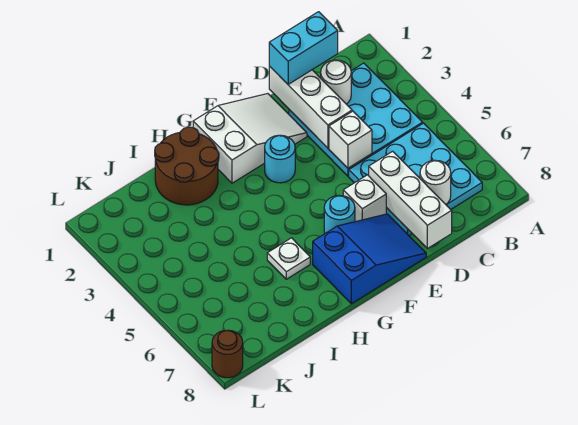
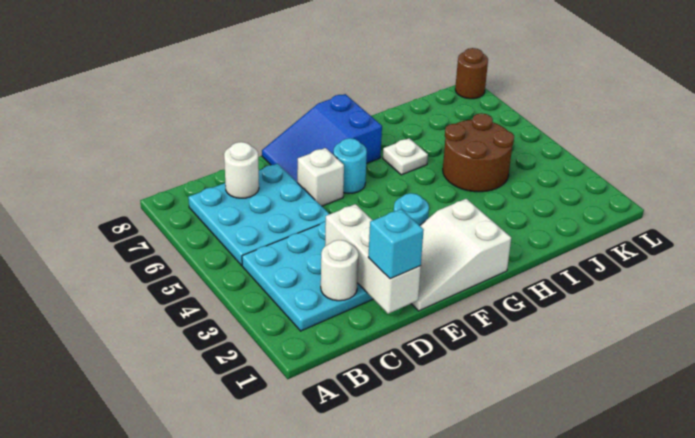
cyan brick C1:D1 level 3 -> cyan brick D1 level 3
white brick D4 level 2 -> none
white brick D6:D8 level 2 -> none
brown round brick H1:I2 level 1 -> brown round brick I4:J5 level 1

